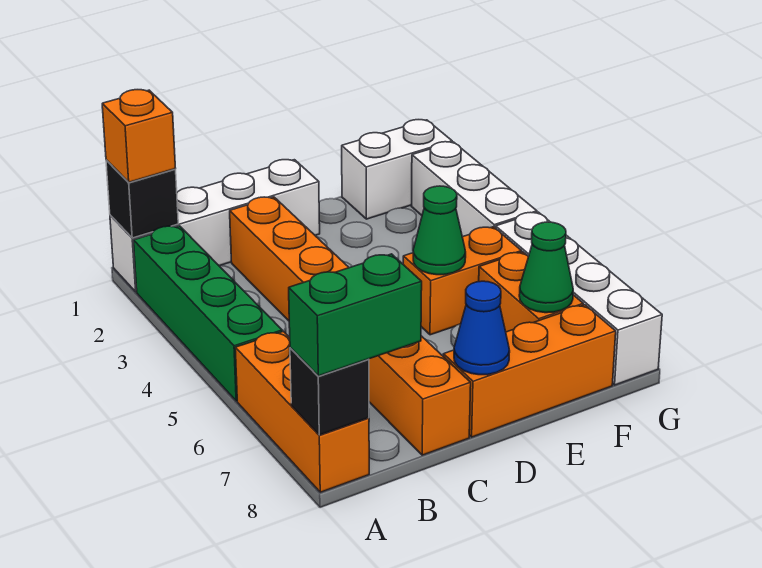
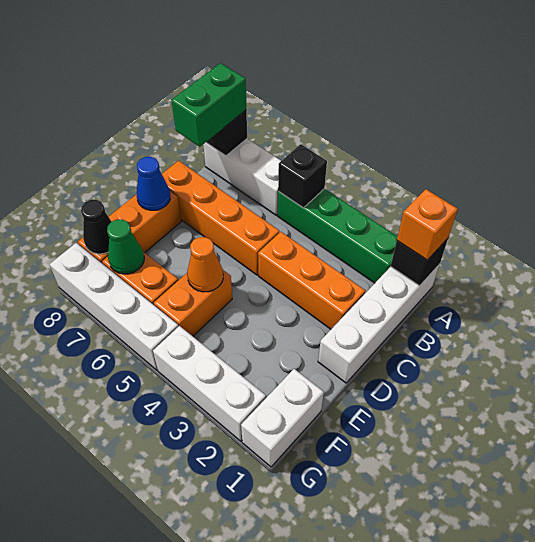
none -> black brick A5 level 2
orange brick A6:A8 level 1 -> white brick A6:A8 level 1
green cone E5 level 2 -> orange cone E5 level 2
none -> black cone F8 level 2

